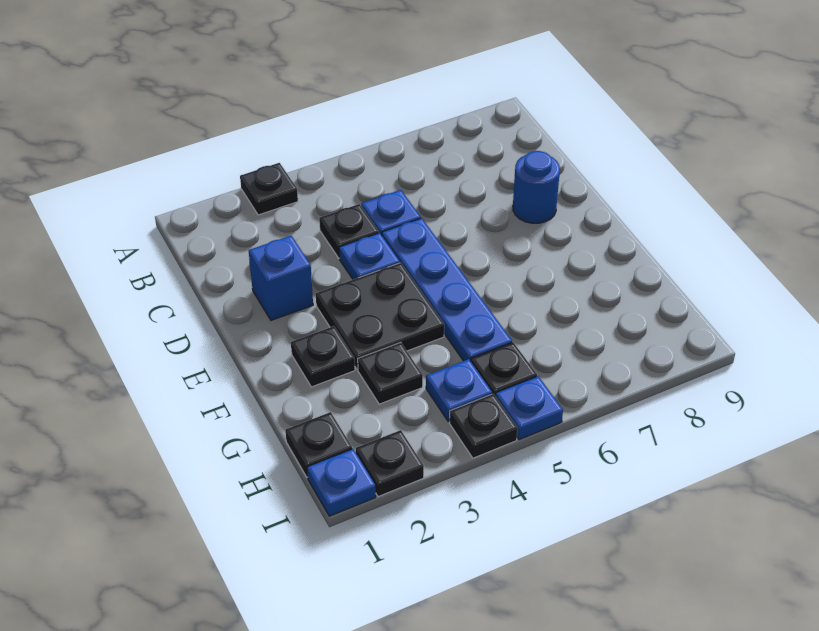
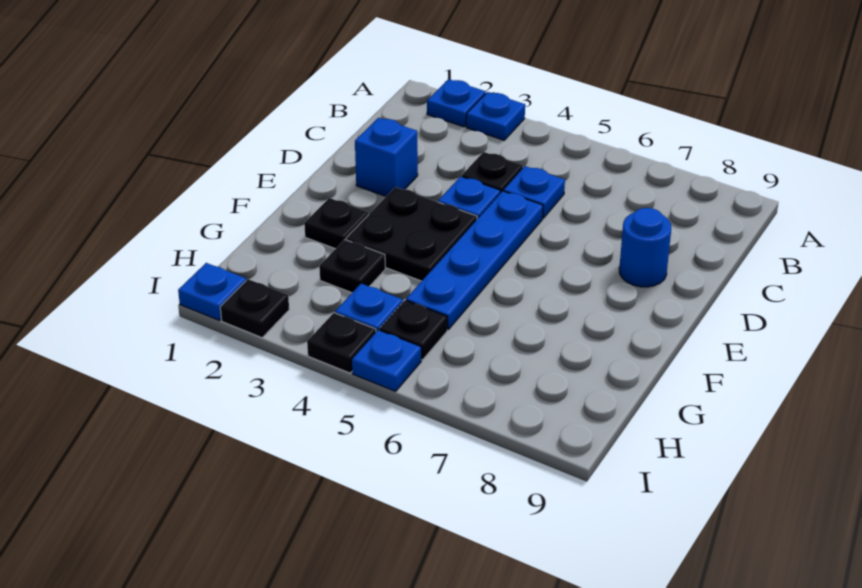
none -> blue plate A2 level 1
black plate A3 level 1 -> blue plate A3 level 1
black plate H1 level 1 -> none

